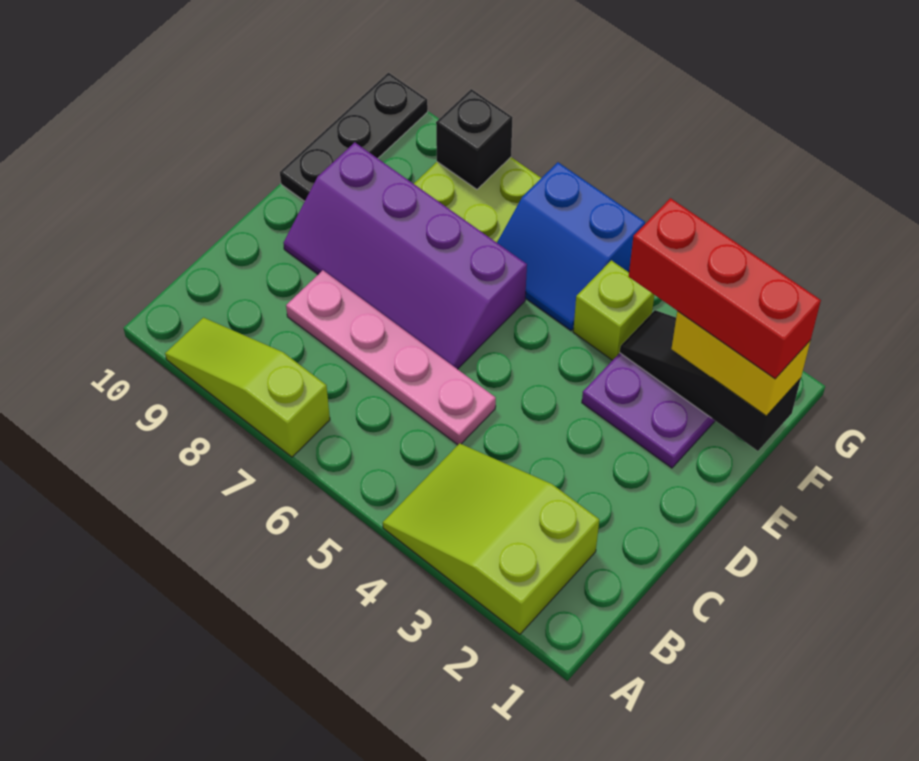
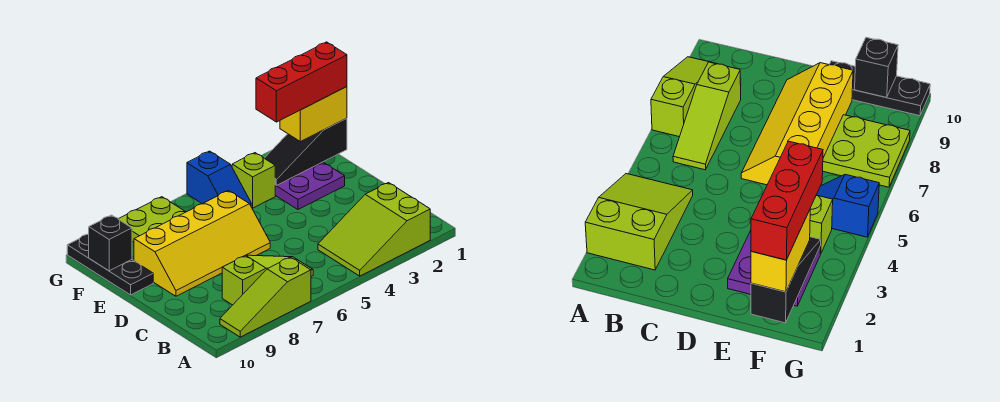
none -> lime slope B6:B8 level 1 top 8
pink plate C5:C8 level 1 -> none
purple slope D6:E9 level 1 top E -> yellow slope D6:E9 level 1 top E
blue slope F5:G6 level 1 top G -> blue slope F5:G5 level 1 top G
black brick G8 level 2 -> black brick F10 level 2

